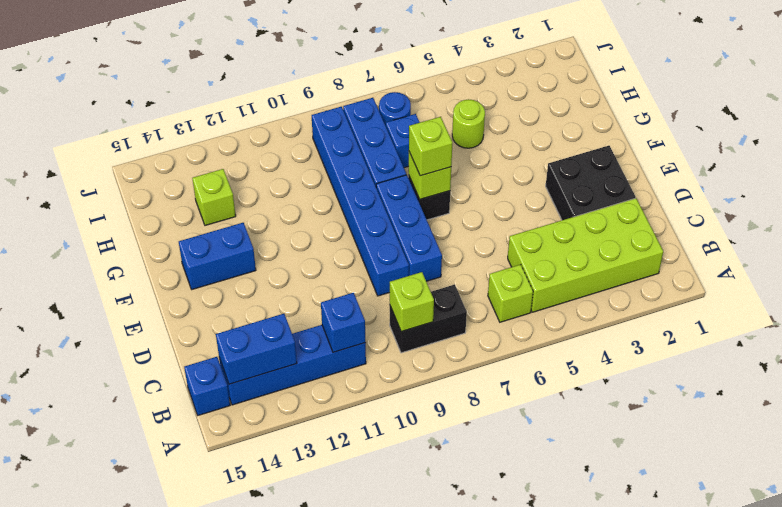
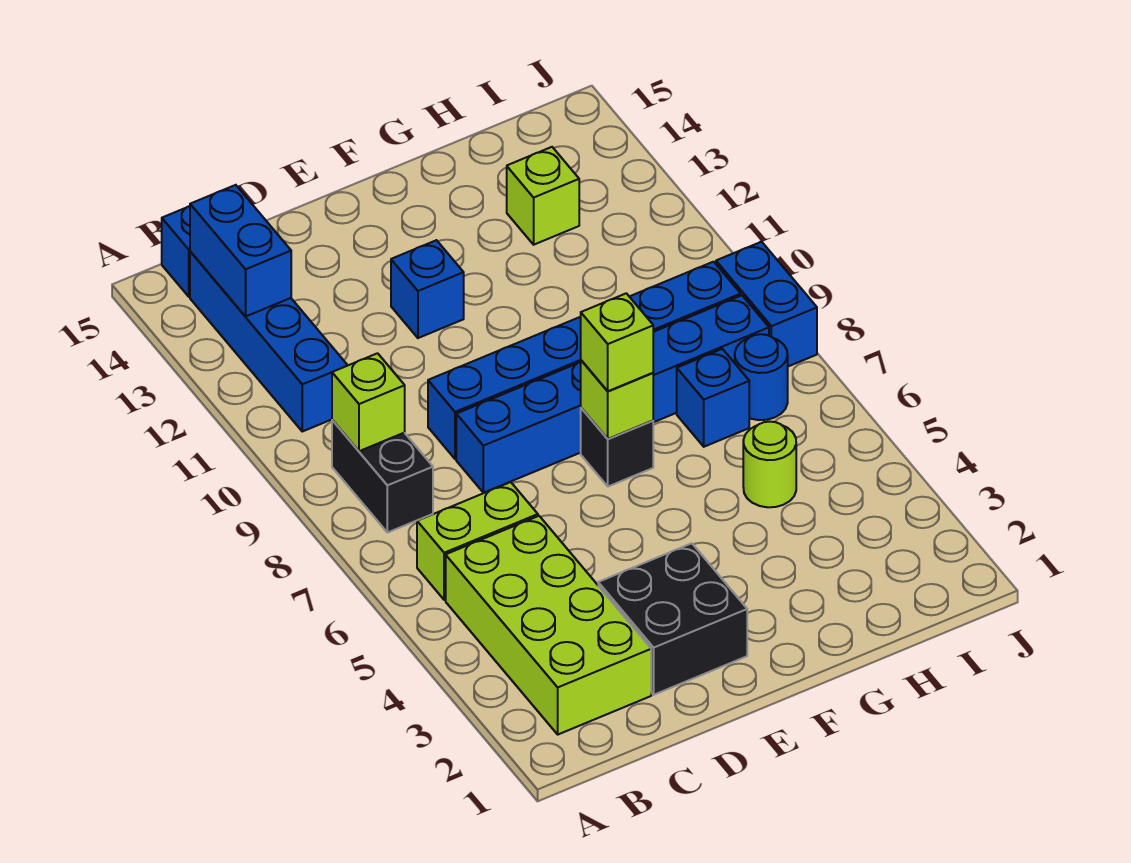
lime brick B6 level 1 -> lime brick B6:C6 level 1
blue brick B11 level 2 -> blue brick E12 level 1
blue brick F13:F14 level 1 -> blue brick J8:J9 level 1

